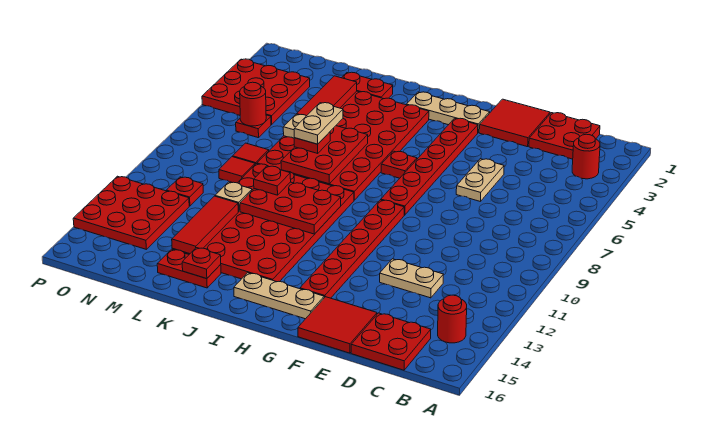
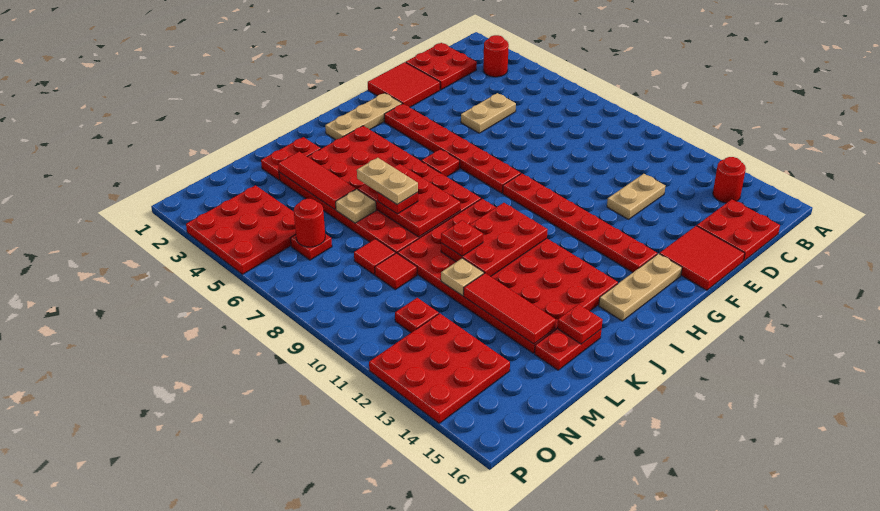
tan plate E5:E6 level 1 -> tan plate D5:E5 level 1

